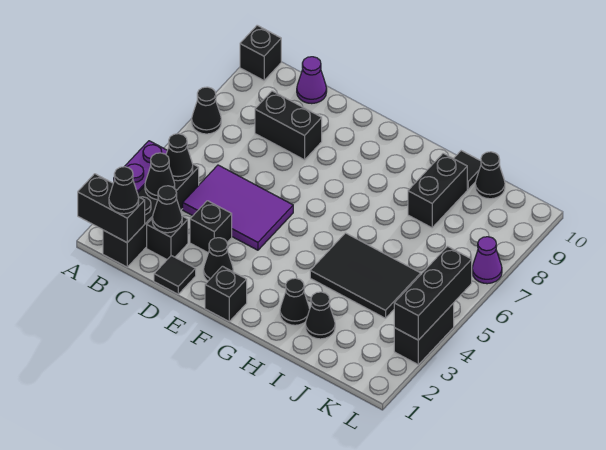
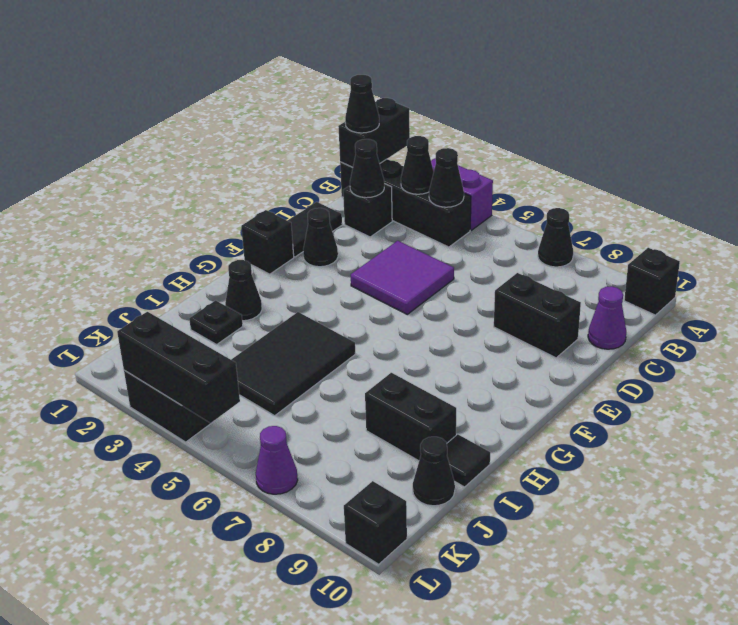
purple tile C4:E5 level 1 -> purple tile D4:E5 level 1
black brick C8:D8 level 1 -> black brick D8:D9 level 1
black tile D1 level 1 -> black tile D1:E1 level 1
black brick D3 level 1 -> black brick L10 level 1
black cone I2 level 1 -> black plate I2 level 1

